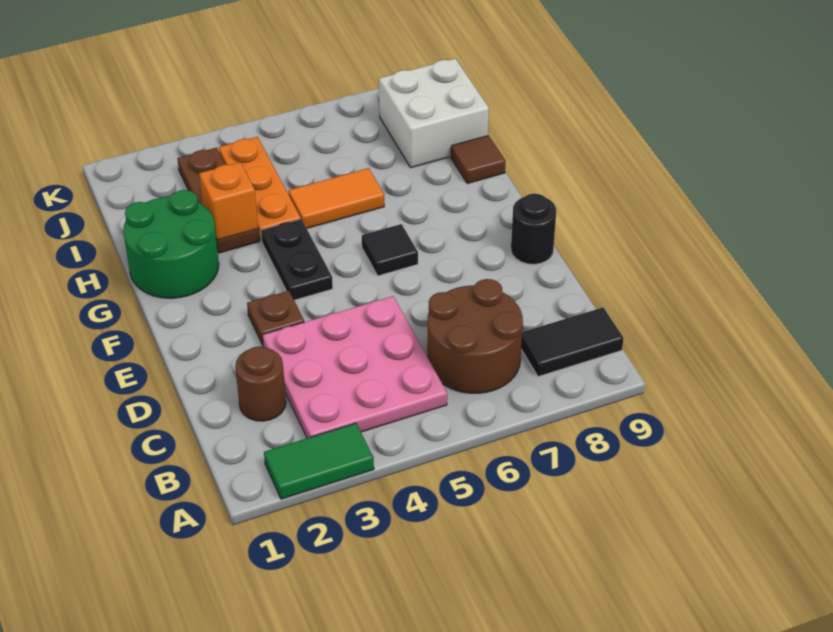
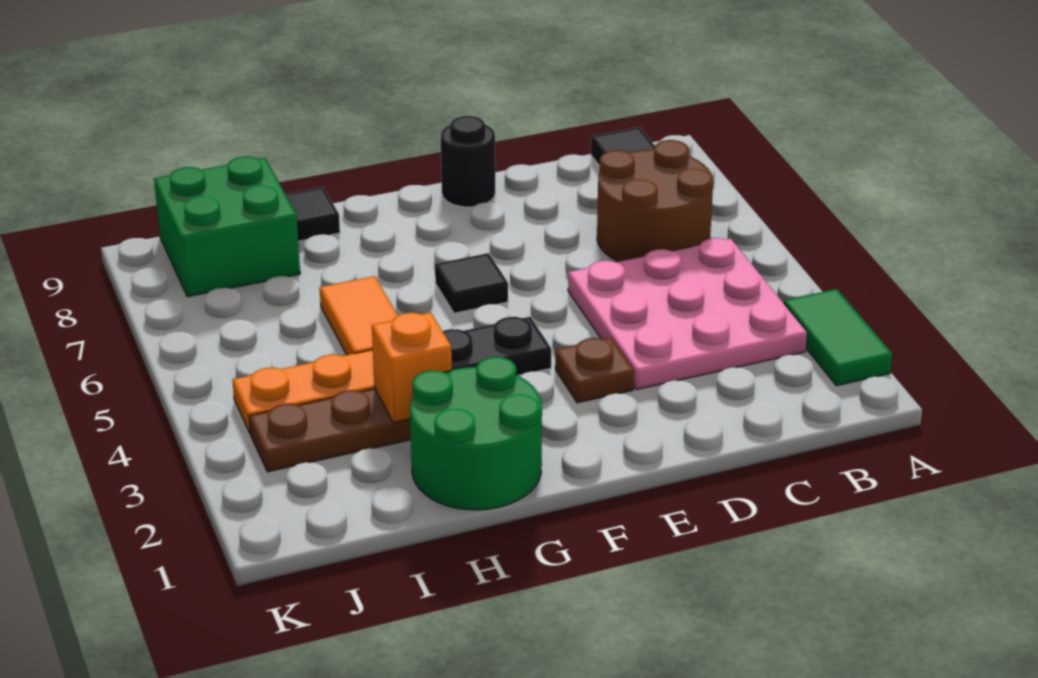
brown round brick C2 level 1 -> none
brown tile H9 level 1 -> black tile H9 level 1
white brick I8:J9 level 1 -> green brick I8:J9 level 1

